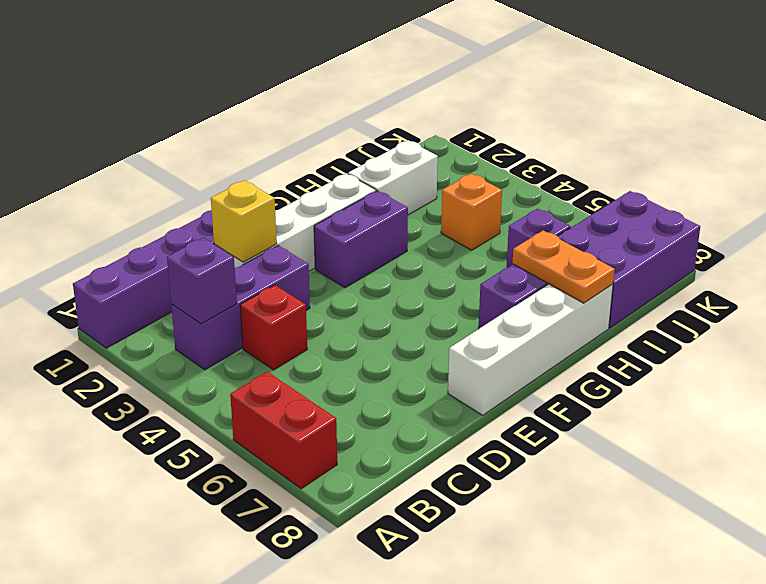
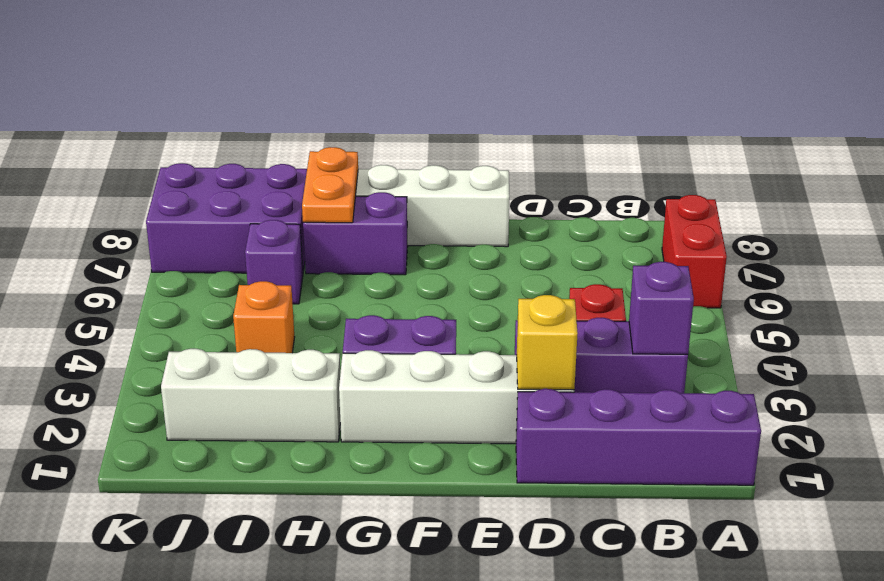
white brick H2:I2 level 1 -> white brick H2:J2 level 1

